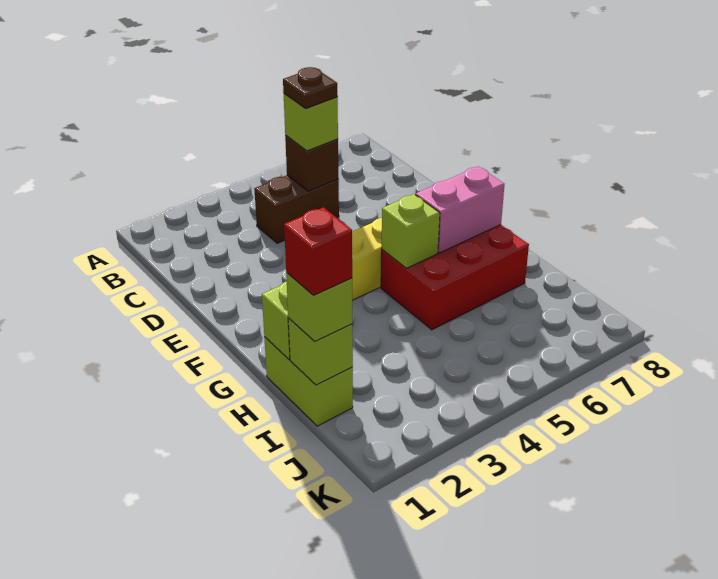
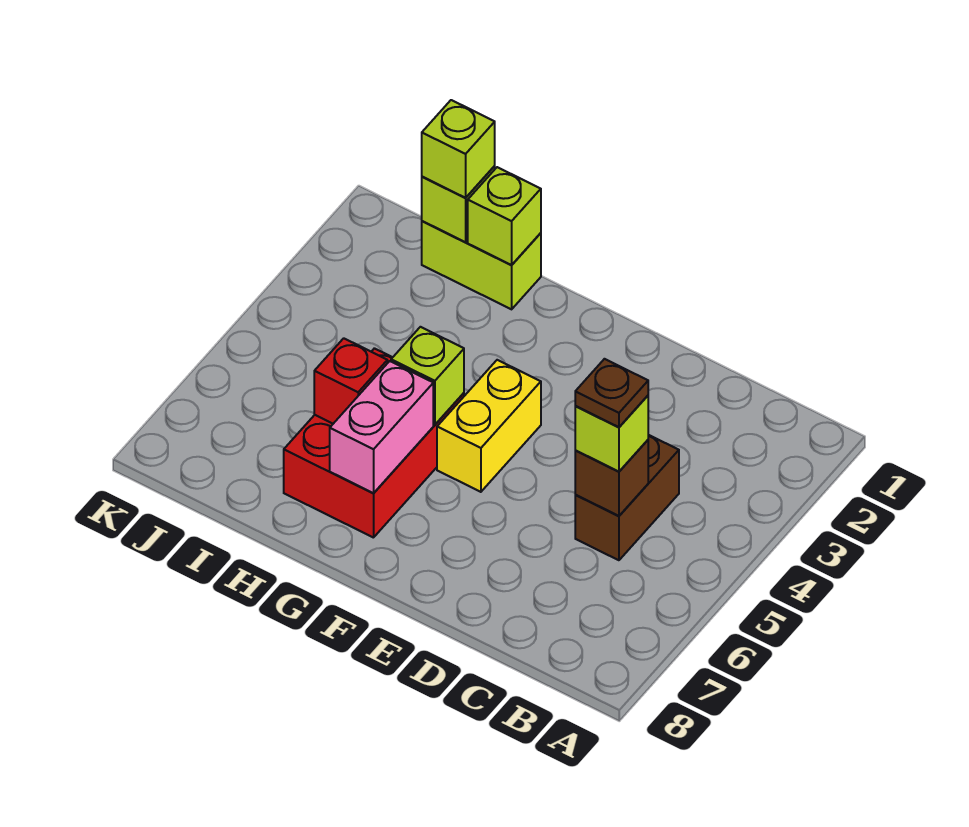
red brick I1 level 4 -> red brick H6 level 2

